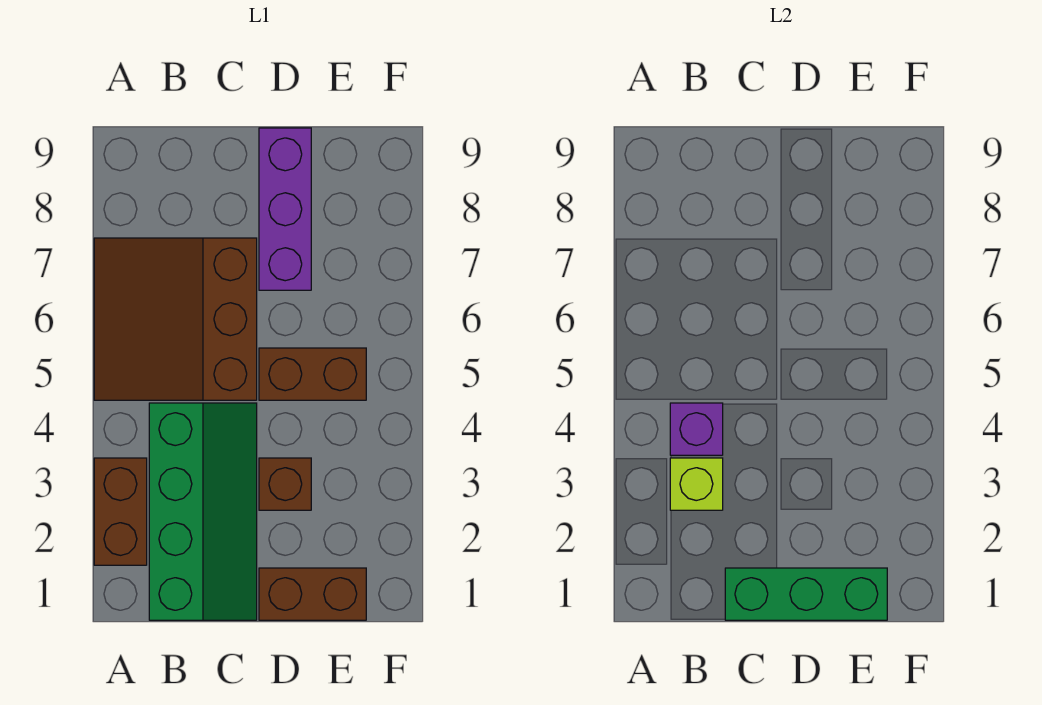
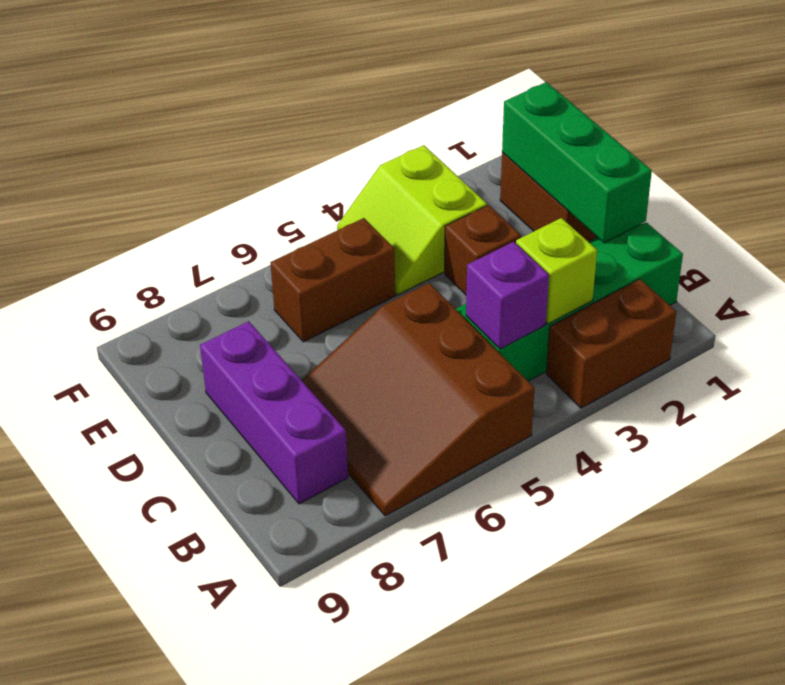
brown slope A5:C7 level 1 top C -> brown slope A5:C7 level 1 top 5
brown brick D5:E5 level 1 -> brown brick E5:E6 level 1
purple brick D7:D9 level 1 -> purple brick B8:D8 level 1
none -> lime slope E3:F4 level 1 top 3

